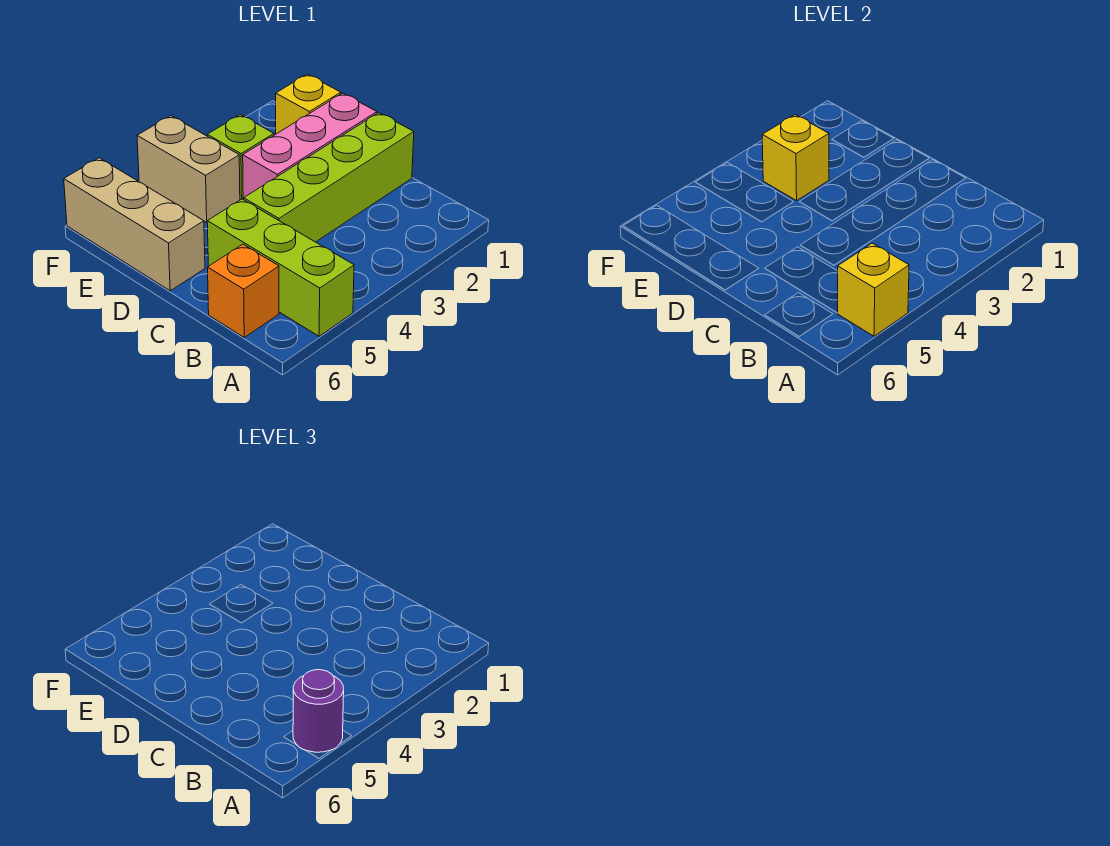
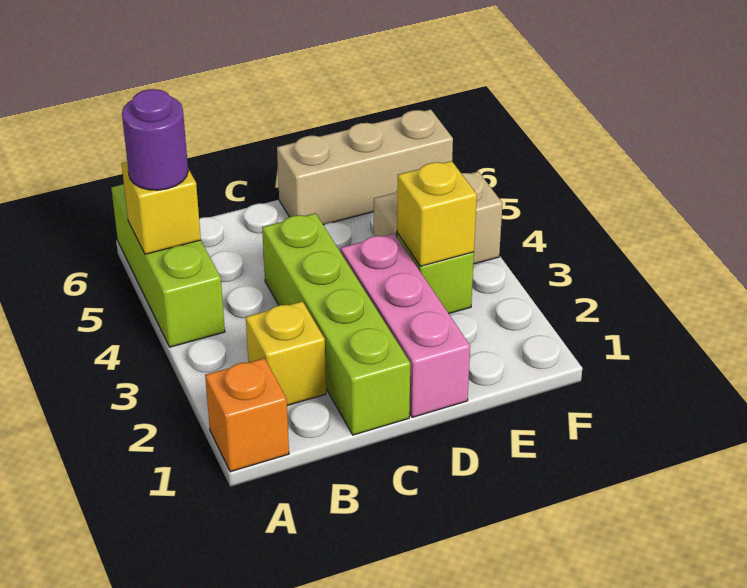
lime brick A5:C5 level 1 -> lime brick A4:A6 level 1
orange brick B6 level 1 -> orange brick A1 level 1
yellow brick E1 level 1 -> yellow brick B2 level 1

